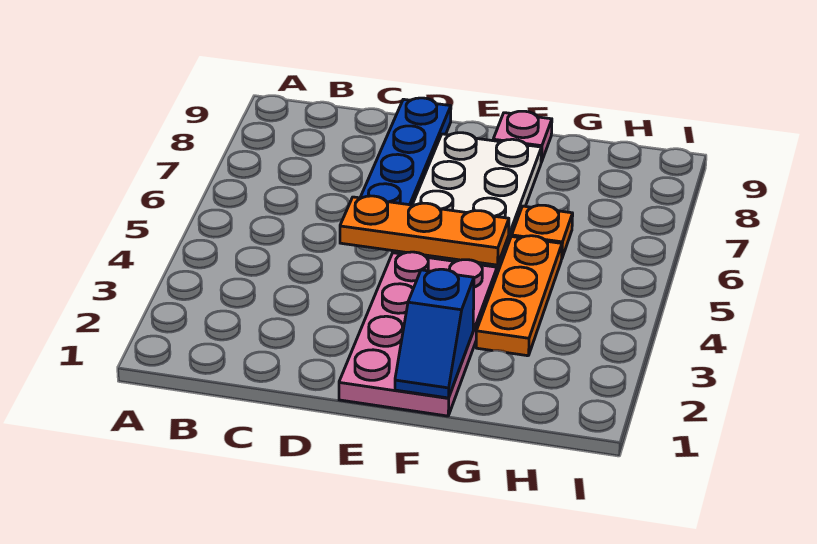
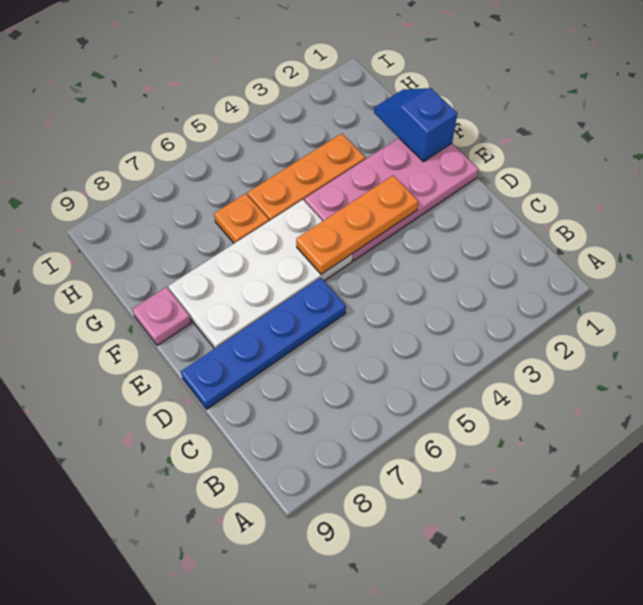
orange plate D5:F5 level 2 -> orange plate E3:E5 level 2
blue slope F1:F2 level 2 top 2 -> blue slope F1:G1 level 2 top F

